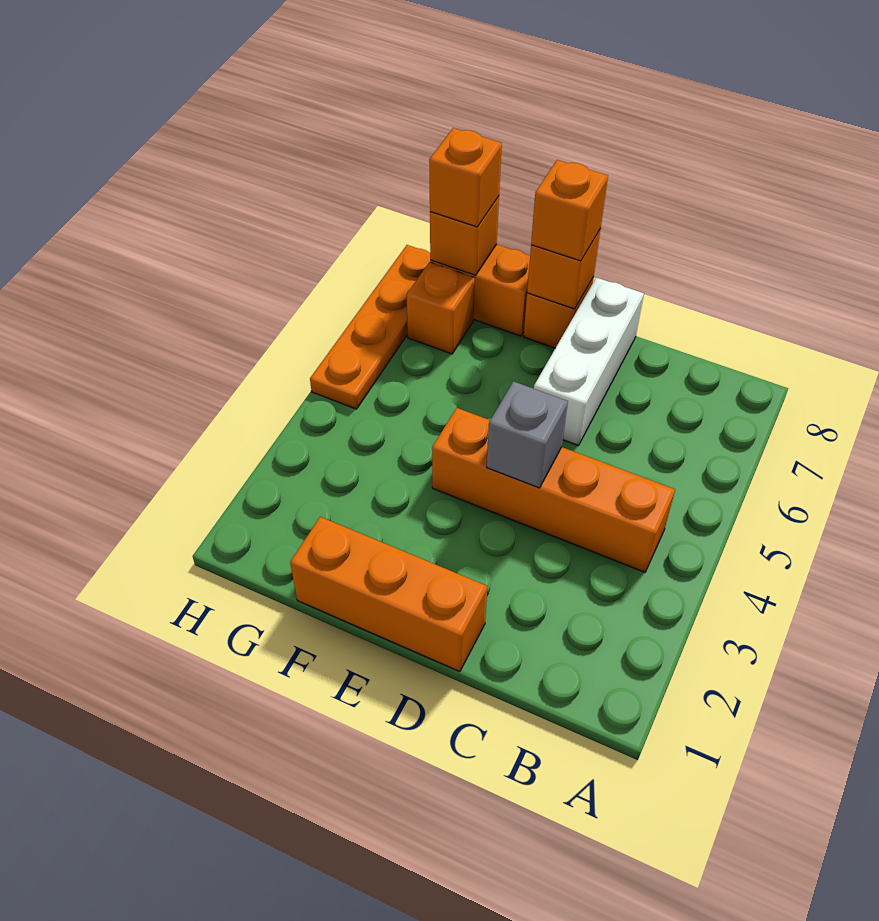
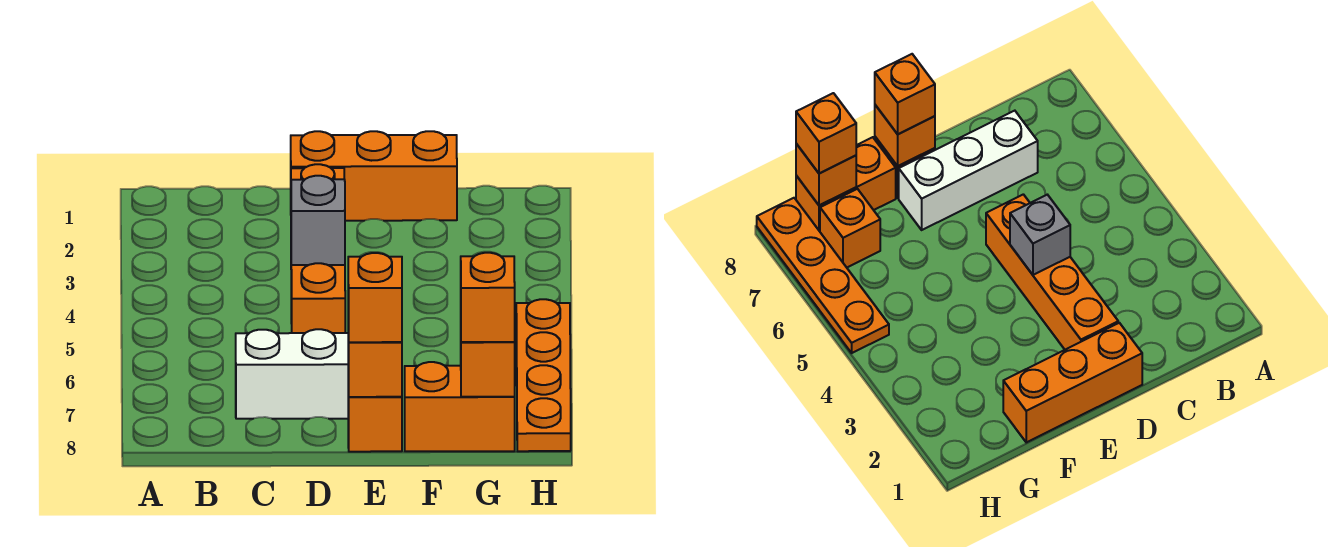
orange brick B4:E4 level 1 -> orange brick D2:D5 level 1
white brick D6:D8 level 1 -> white brick C7:E7 level 1

